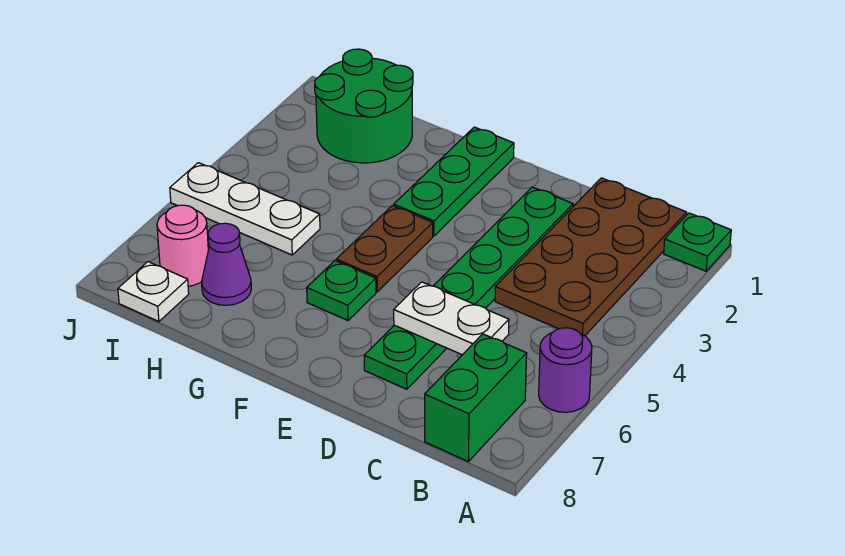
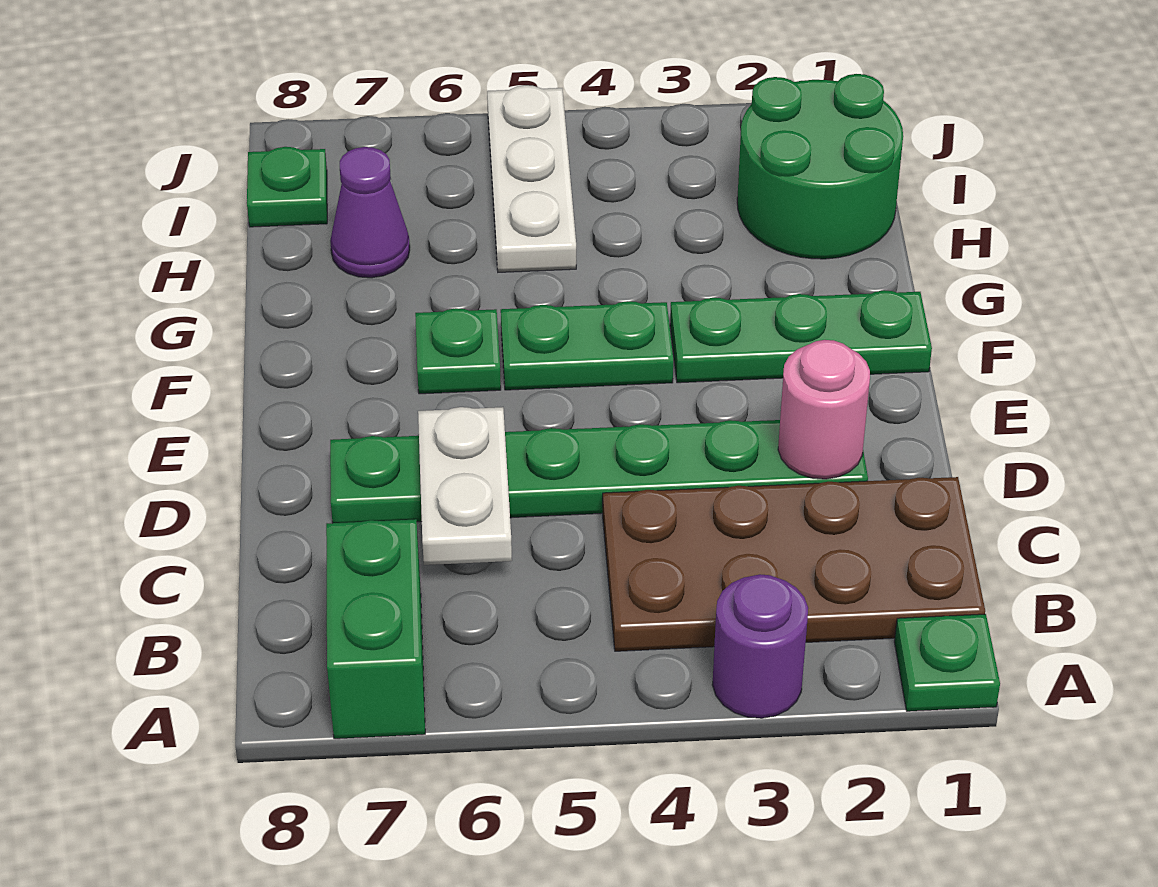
purple round brick A6 level 1 -> purple round brick A3 level 1
green brick B7:B8 level 1 -> green brick A7:B7 level 1
brown plate F4:F5 level 1 -> green plate F4:F5 level 1
pink round brick I7 level 1 -> pink round brick D2 level 2
white plate I8 level 1 -> green plate I8 level 1

